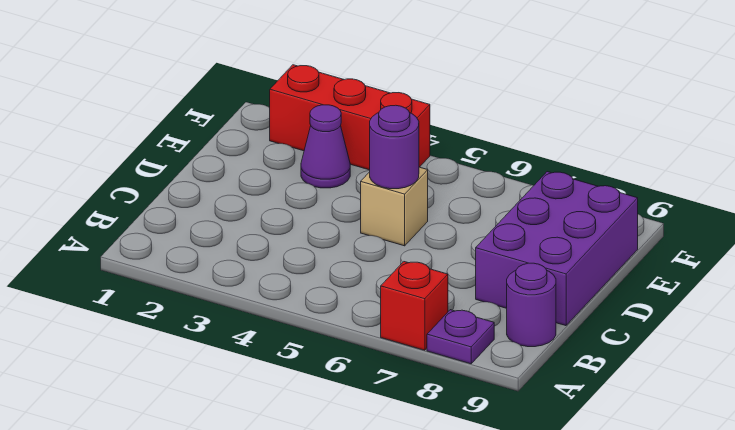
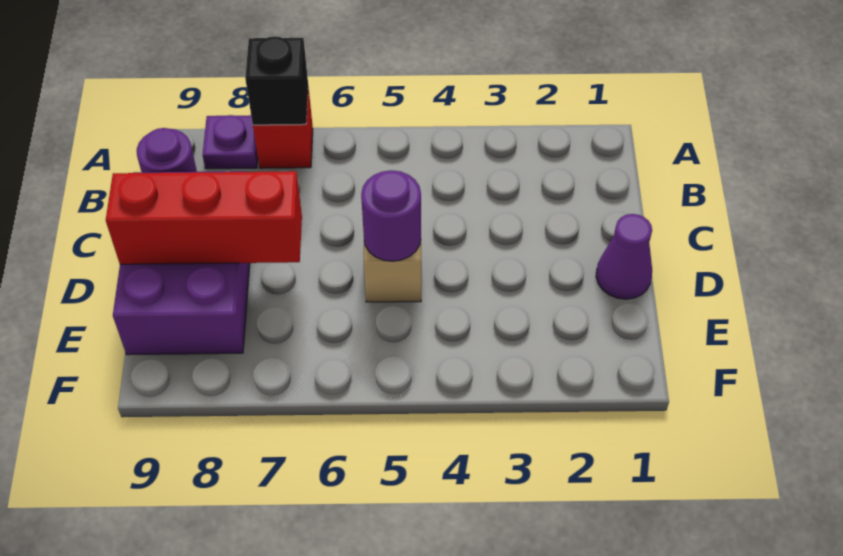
none -> black brick A7 level 2
purple cone E3 level 1 -> purple cone D1 level 1
red brick F2:F4 level 1 -> red brick D7:D9 level 2

